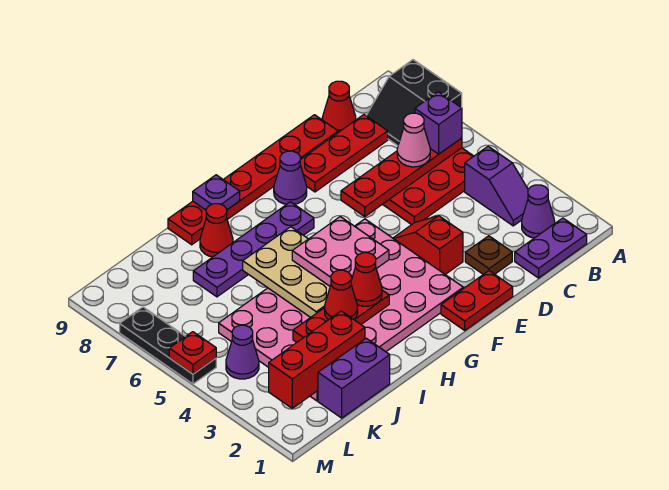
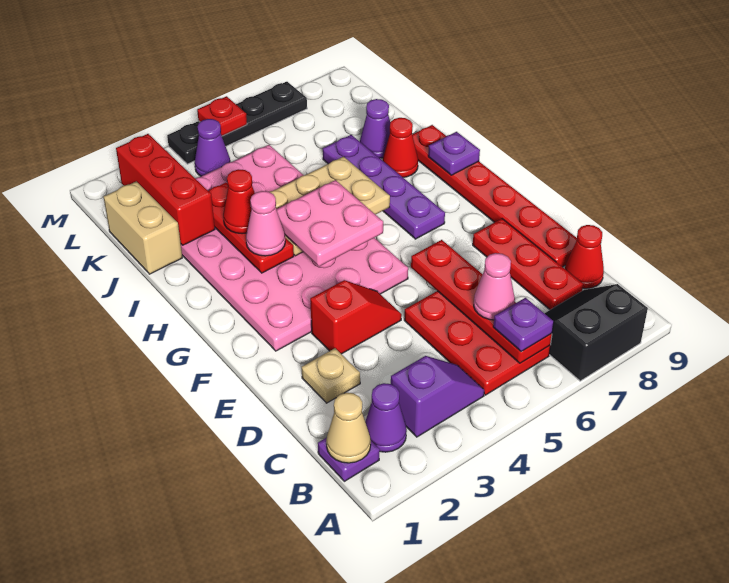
purple plate B1:C1 level 1 -> purple plate B1 level 1
none -> tan cone B1 level 2
purple slope B3:B4 level 1 top 4 -> purple slope B3:B4 level 1 top 3
purple brick B6 level 3 -> purple plate B6 level 3
brown plate D2 level 1 -> tan plate D2 level 1
red plate E1:F1 level 1 -> none
purple cone F8 level 1 -> purple cone J8 level 1
red cone H3 level 3 -> pink cone H3 level 3
purple brick J1:K1 level 1 -> tan brick J1:K1 level 1
black plate M5:M7 level 1 -> black plate M4:M7 level 1

